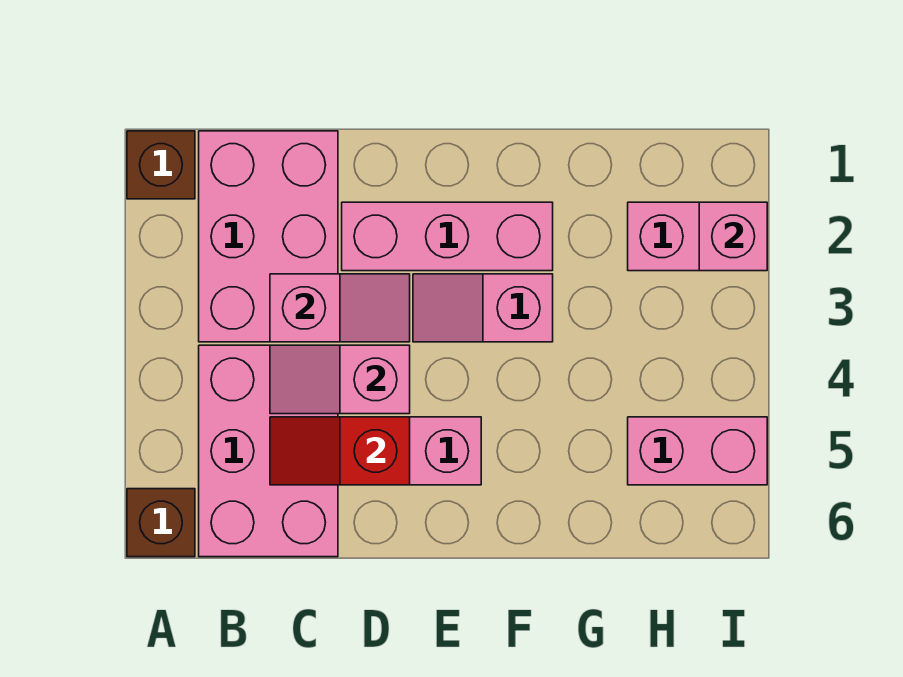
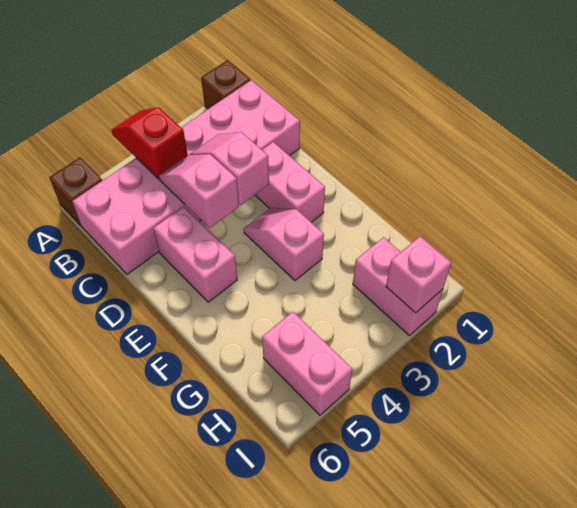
pink slope C3:D3 level 2 top C -> pink slope C3:D3 level 2 top D
red slope C5:D5 level 2 top D -> red slope A4:B4 level 2 top B
pink brick D2:F2 level 1 -> pink brick D2:E2 level 1

